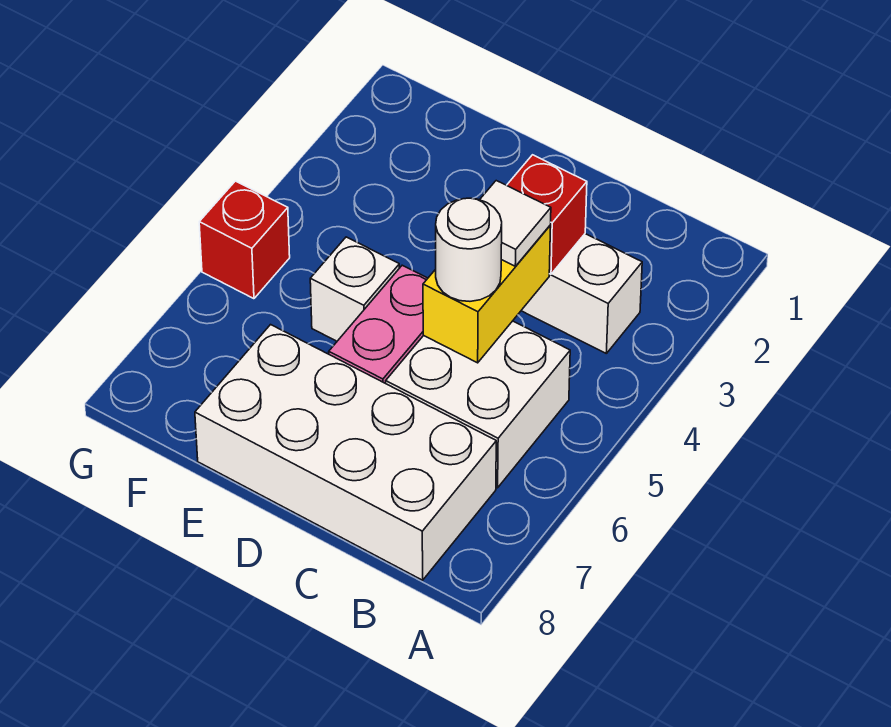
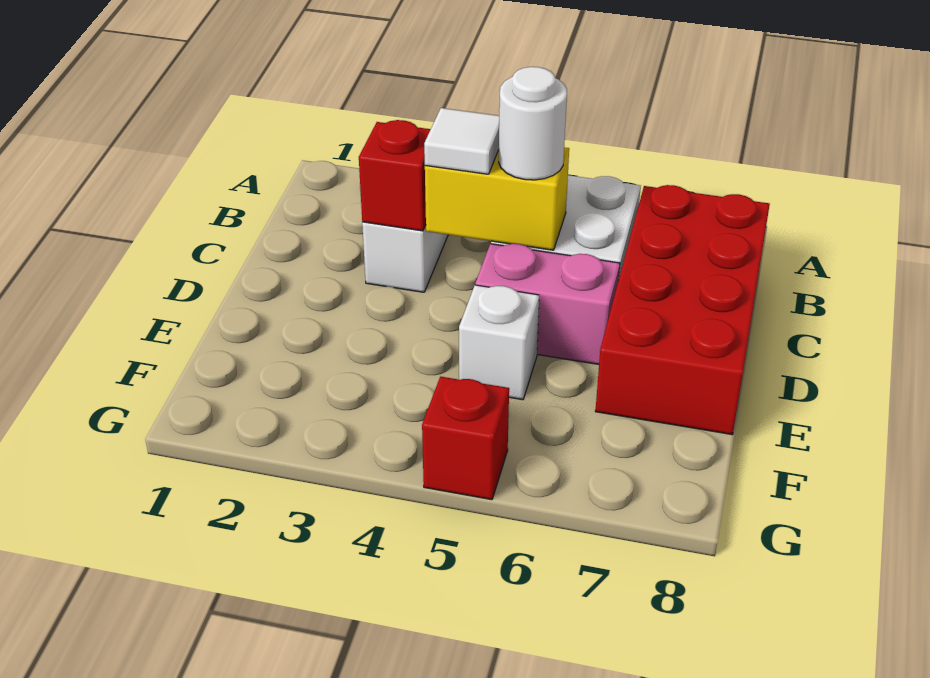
white brick B7:E8 level 1 -> red brick B7:E8 level 1

